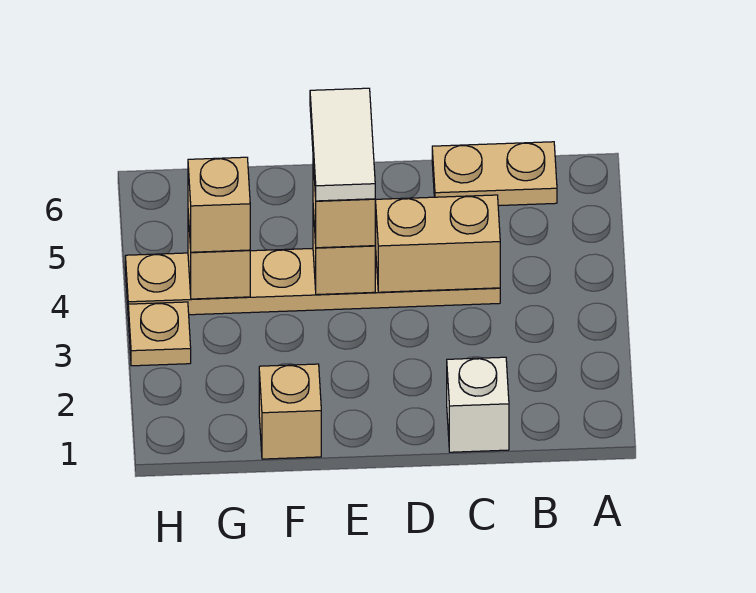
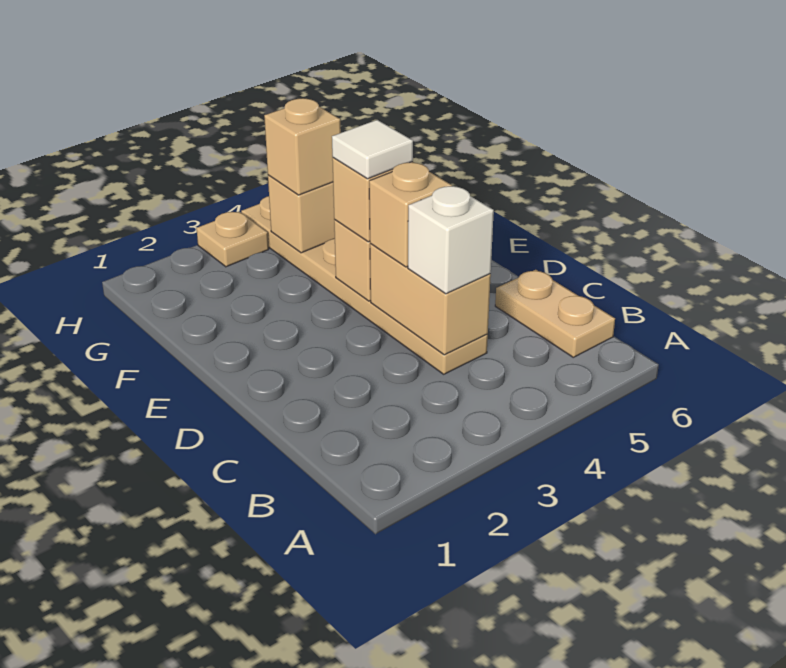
white brick C1 level 1 -> white brick C4 level 3
white tile E4:E5 level 4 -> white tile E4 level 4
tan brick F1 level 1 -> tan brick D4 level 3

